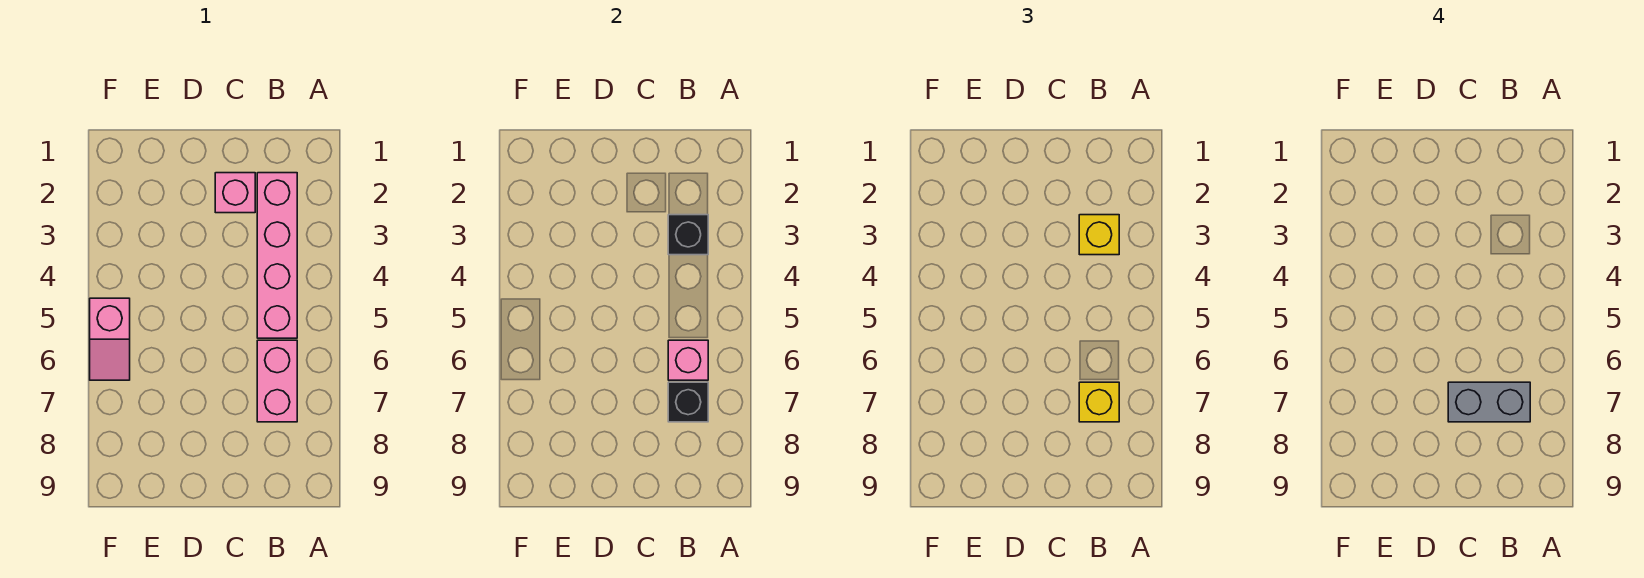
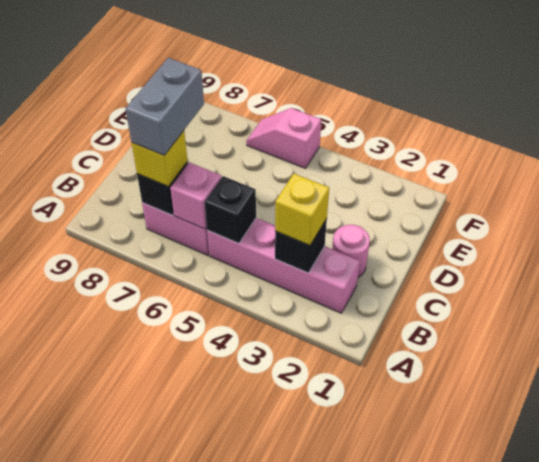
none -> black brick B5 level 2
pink brick C2 level 1 -> pink round brick C2 level 1

